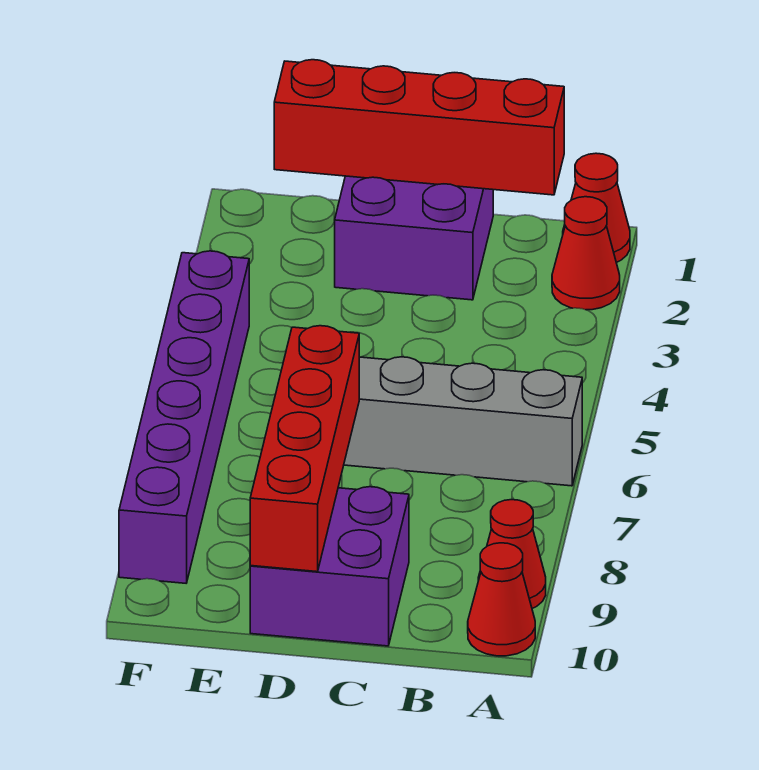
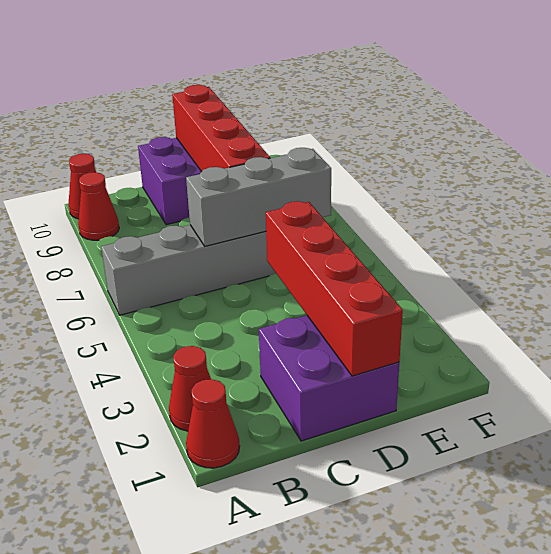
red brick B1:E1 level 2 -> red brick D1:D4 level 2
none -> grey brick C6:E6 level 2
purple brick F4:F9 level 1 -> none

